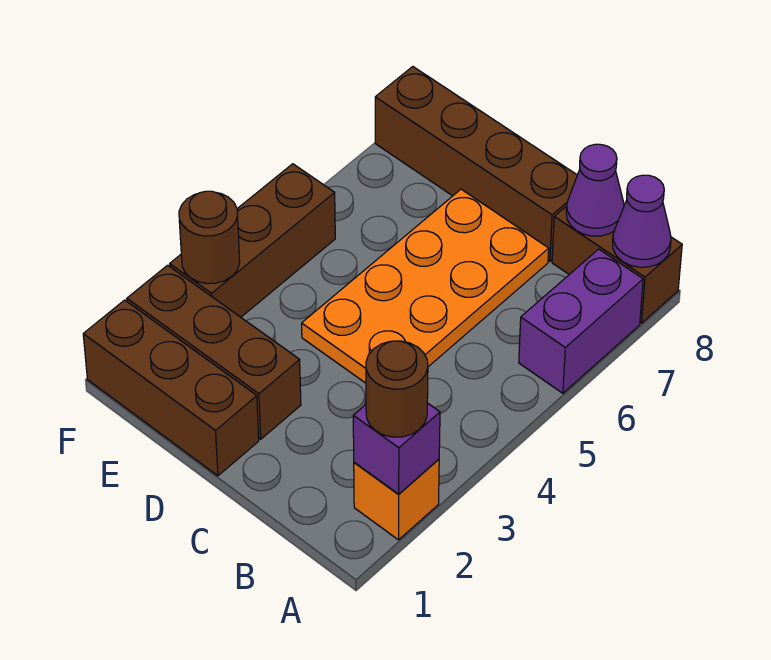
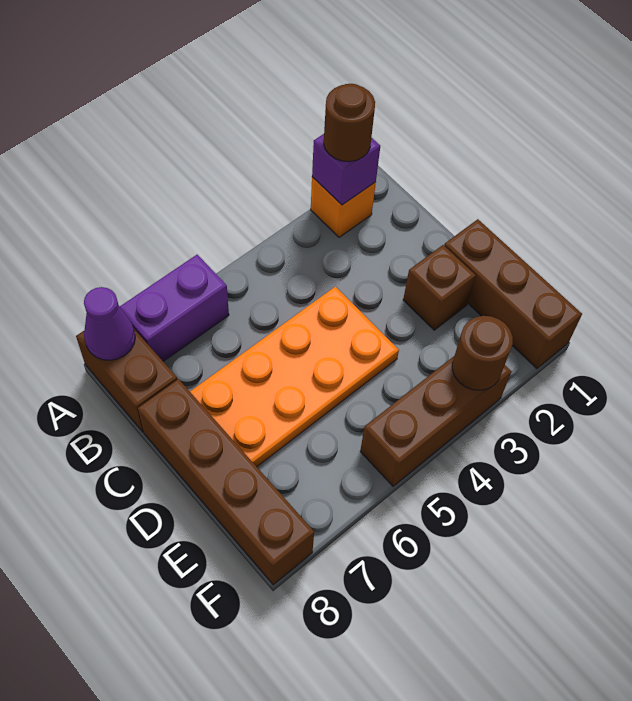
purple cone B8 level 2 -> none
brown brick D2:F2 level 1 -> brown brick D2 level 1

